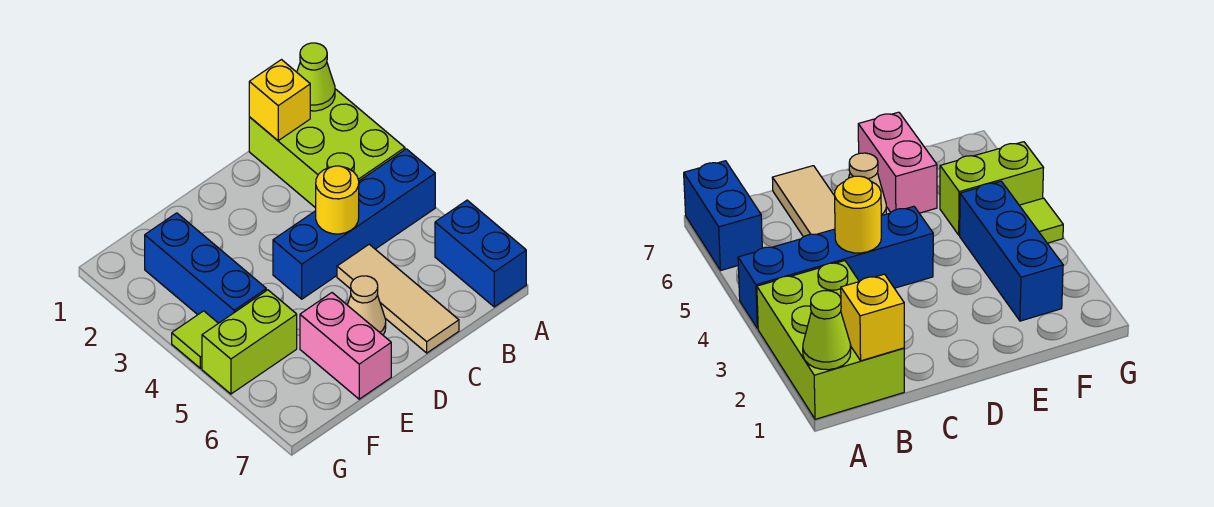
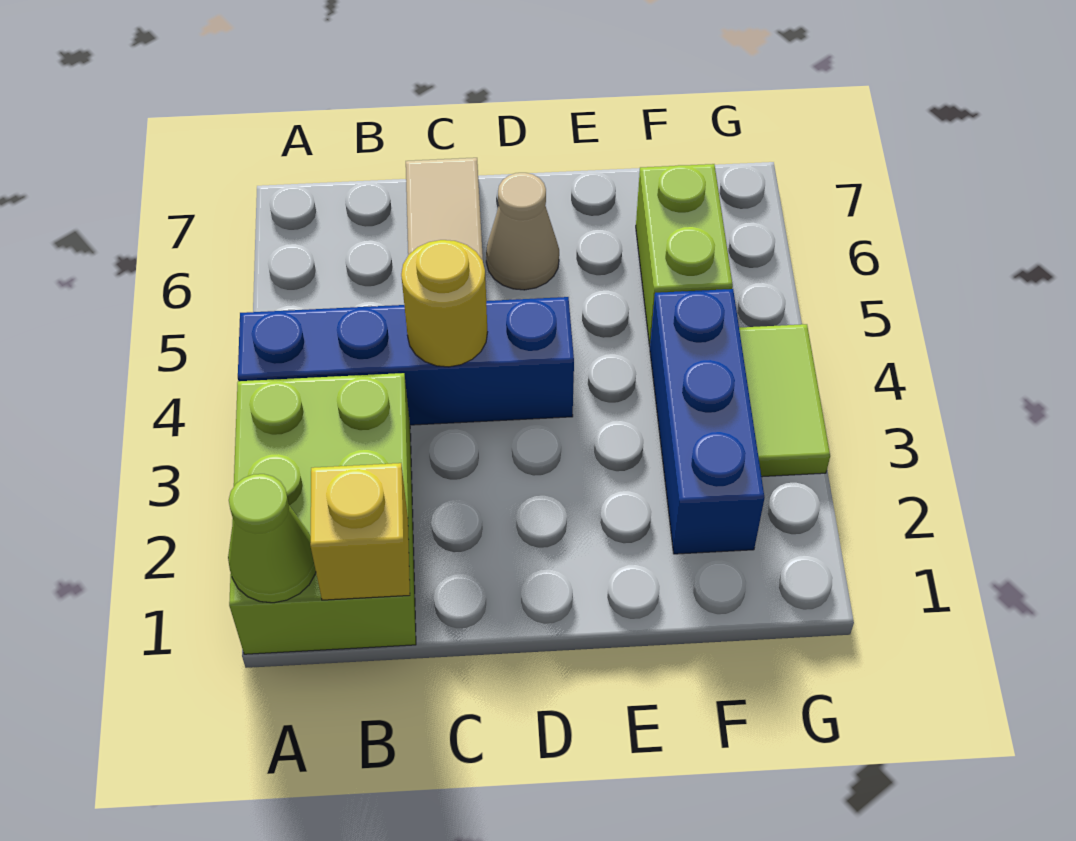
blue brick A6:A7 level 1 -> none
pink brick E6:E7 level 1 -> none
lime brick F5:G5 level 1 -> lime brick F5:F6 level 1
lime tile G4 level 1 -> lime tile G3:G4 level 1

